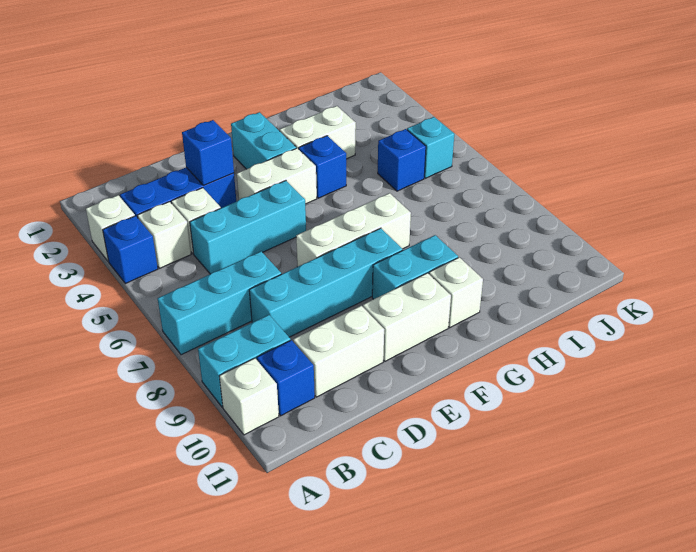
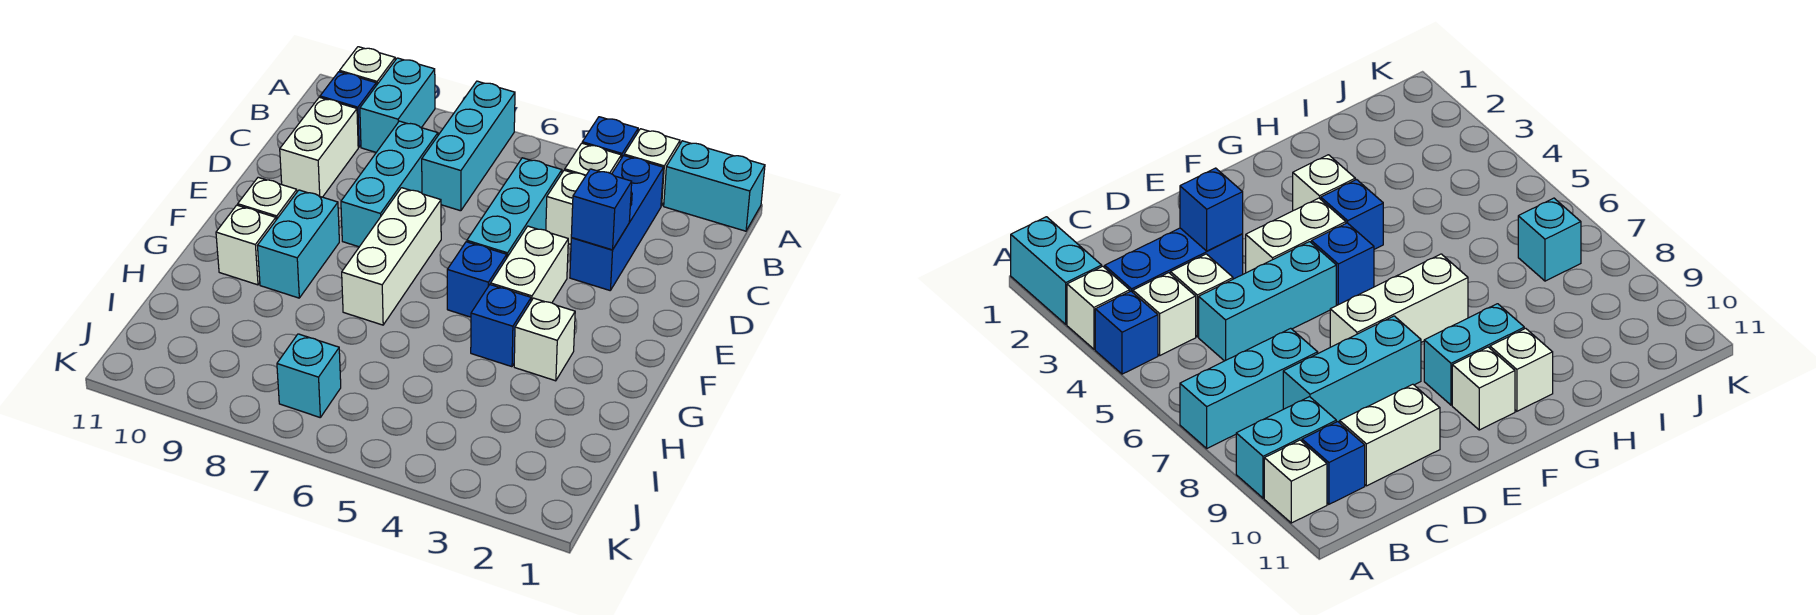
cyan brick C8:F8 level 1 -> cyan brick C8:E8 level 1
white brick E10:F10 level 1 -> white brick F10 level 1
cyan brick F2:F3 level 1 -> cyan brick A1:A2 level 1
white brick G3:H3 level 1 -> white brick G3 level 1
blue brick I5 level 1 -> blue brick F5 level 1
cyan brick J5 level 1 -> cyan brick J7 level 1

